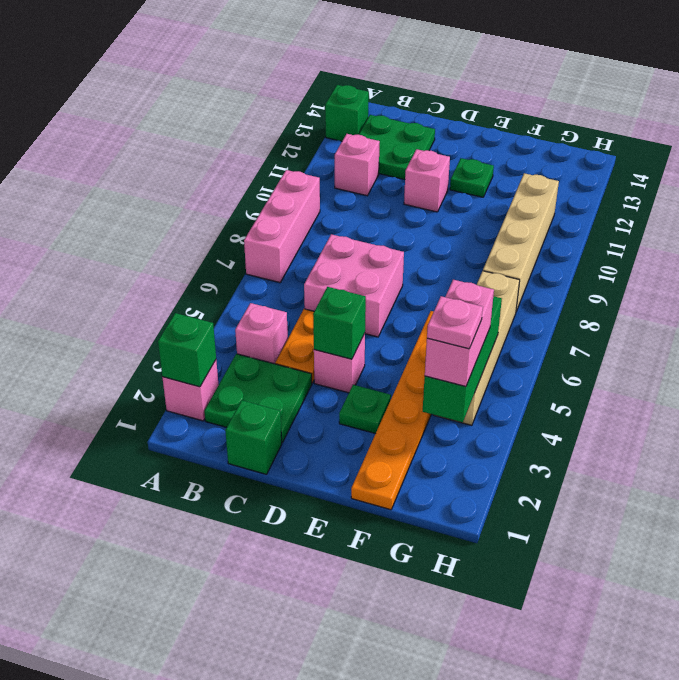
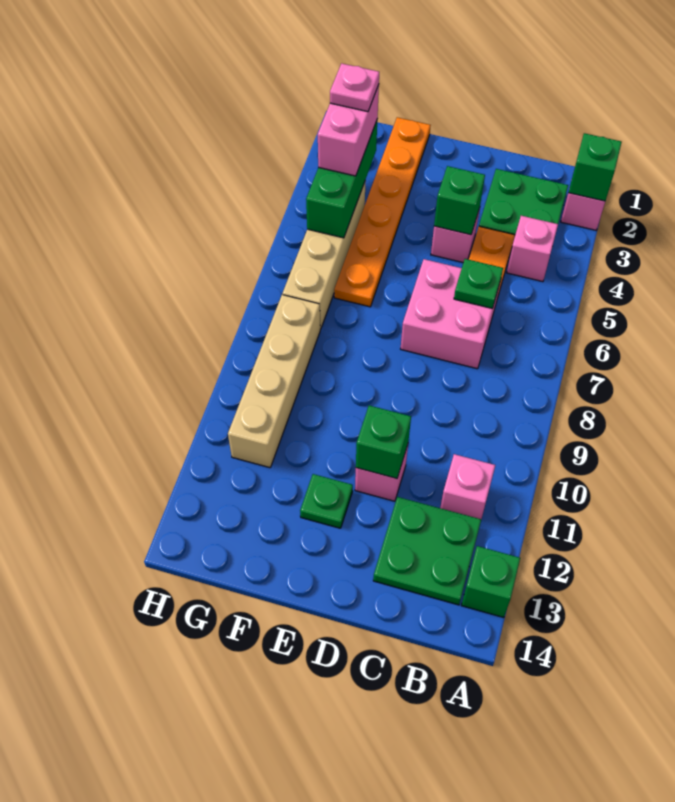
pink brick A7:A9 level 1 -> none
green brick C1 level 1 -> green brick D11 level 2
green plate E3 level 1 -> green plate C6 level 2

